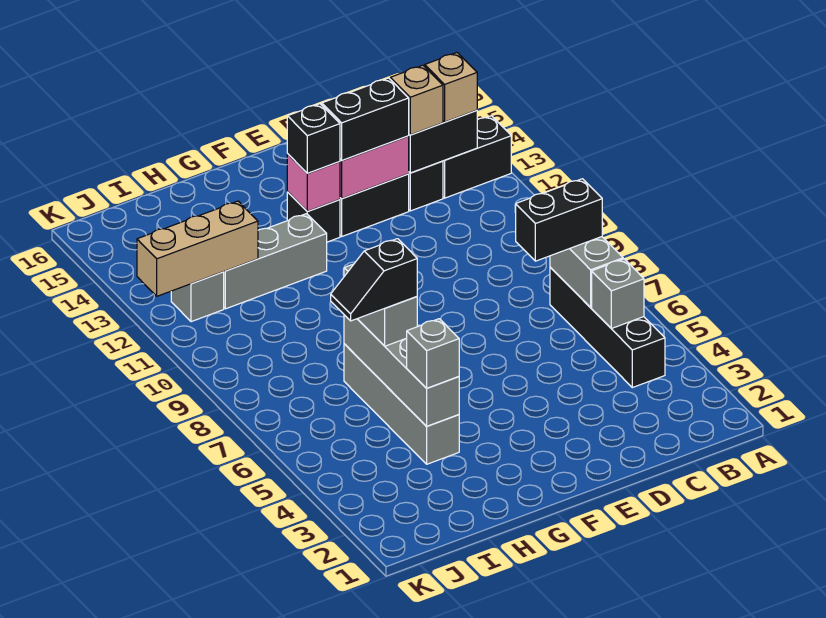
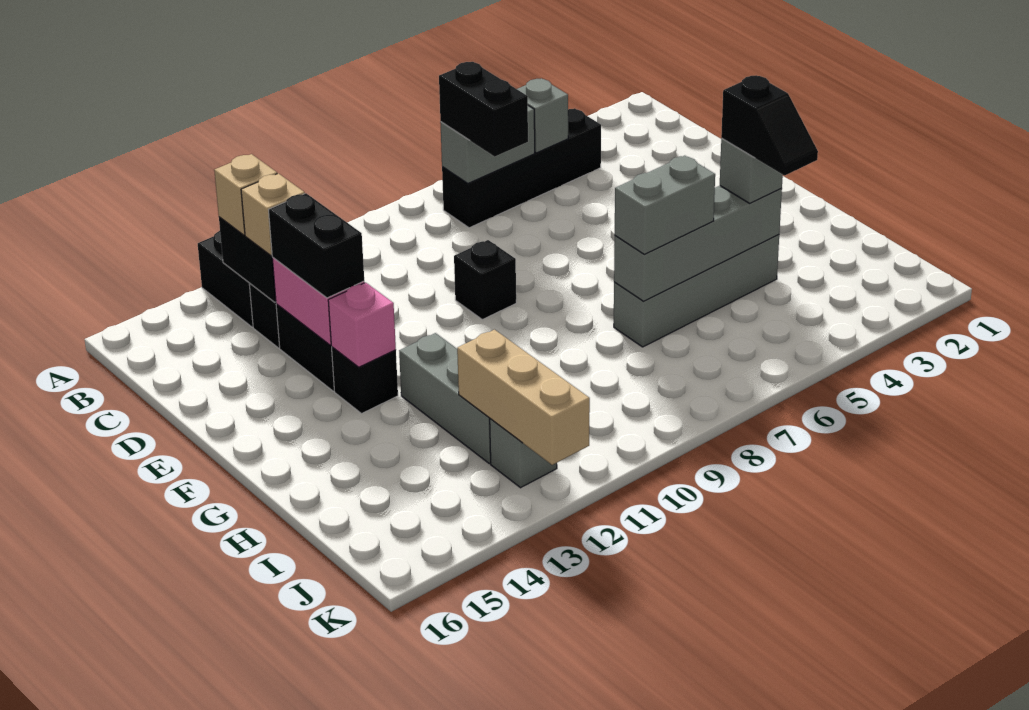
black brick F13 level 3 -> black brick E9 level 1
black slope H6:I6 level 4 top H -> black slope H4:I4 level 4 top H

